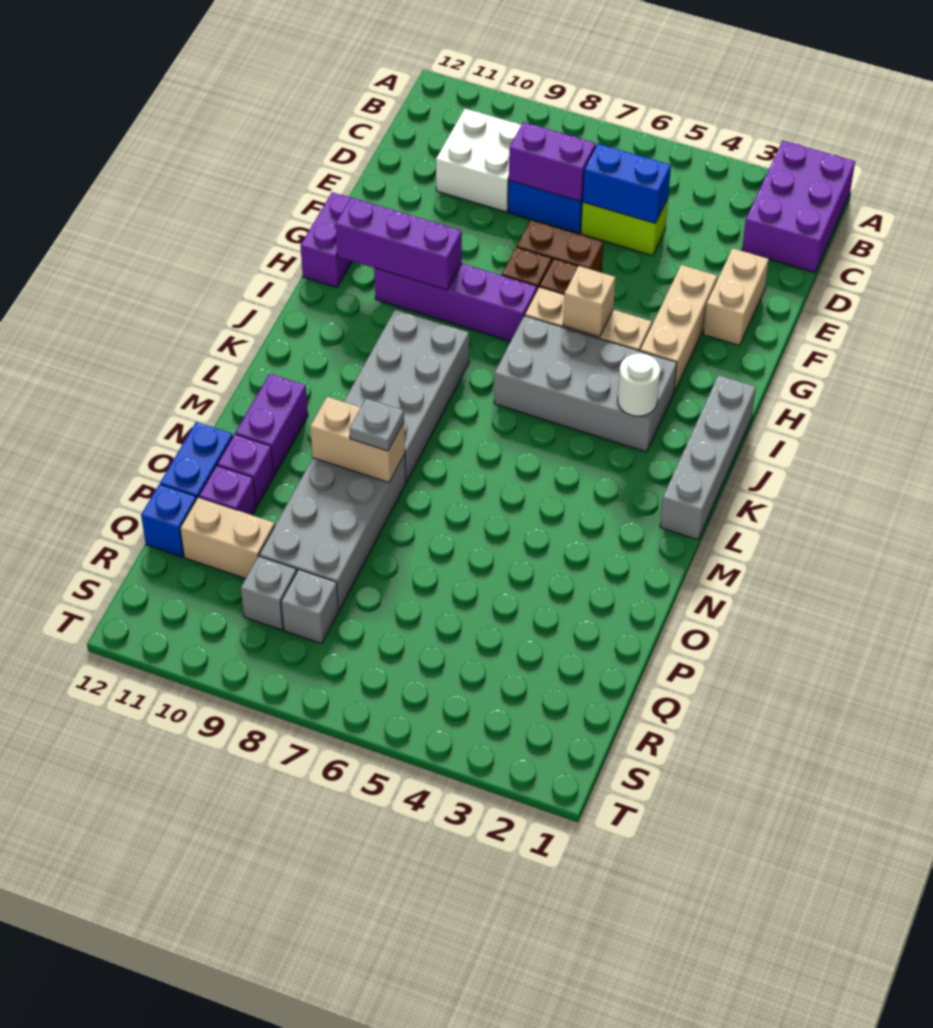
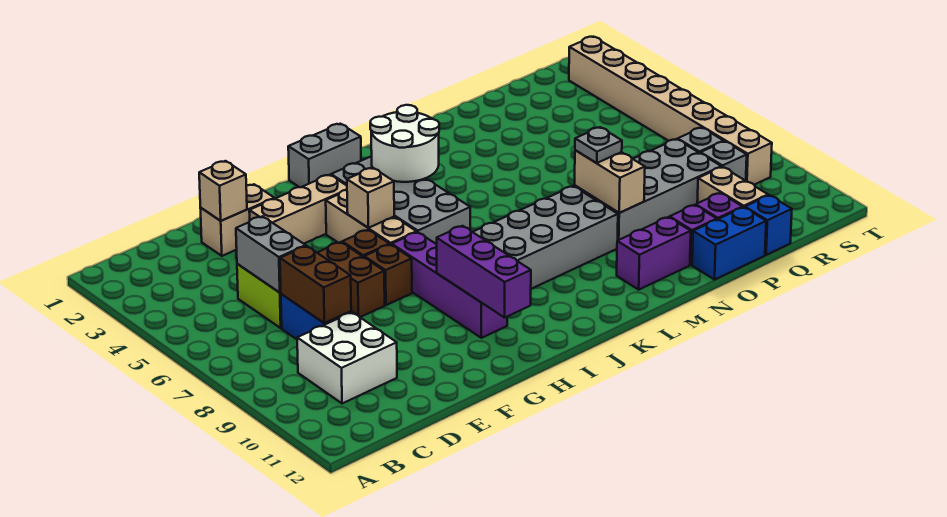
purple brick A1:C2 level 1 -> none
blue brick D5:D6 level 2 -> grey brick D5:D6 level 2
purple brick D7:D8 level 2 -> brown brick D7:D8 level 2
none -> tan brick E2 level 2
purple brick G12:H12 level 1 -> none
grey brick I1:L1 level 1 -> grey brick I1:J1 level 1
white round brick J3 level 2 -> white round brick J3:K4 level 2
none -> tan brick S2:S9 level 1

